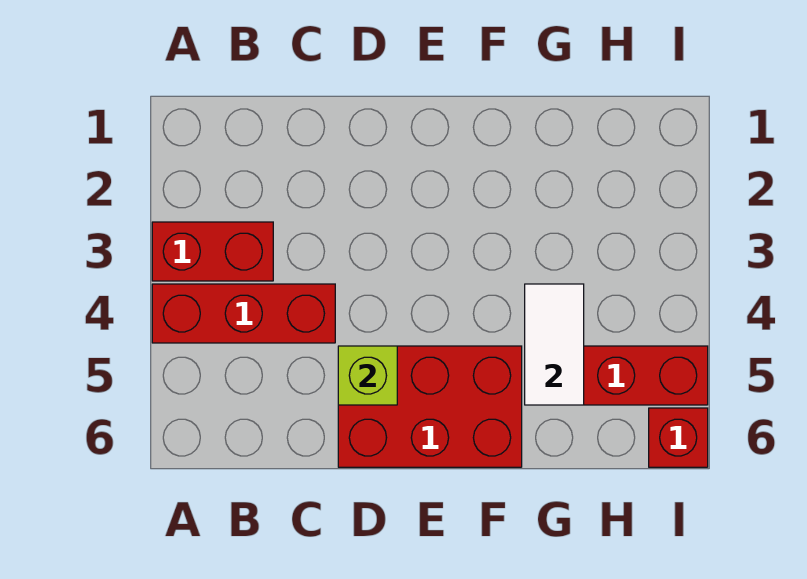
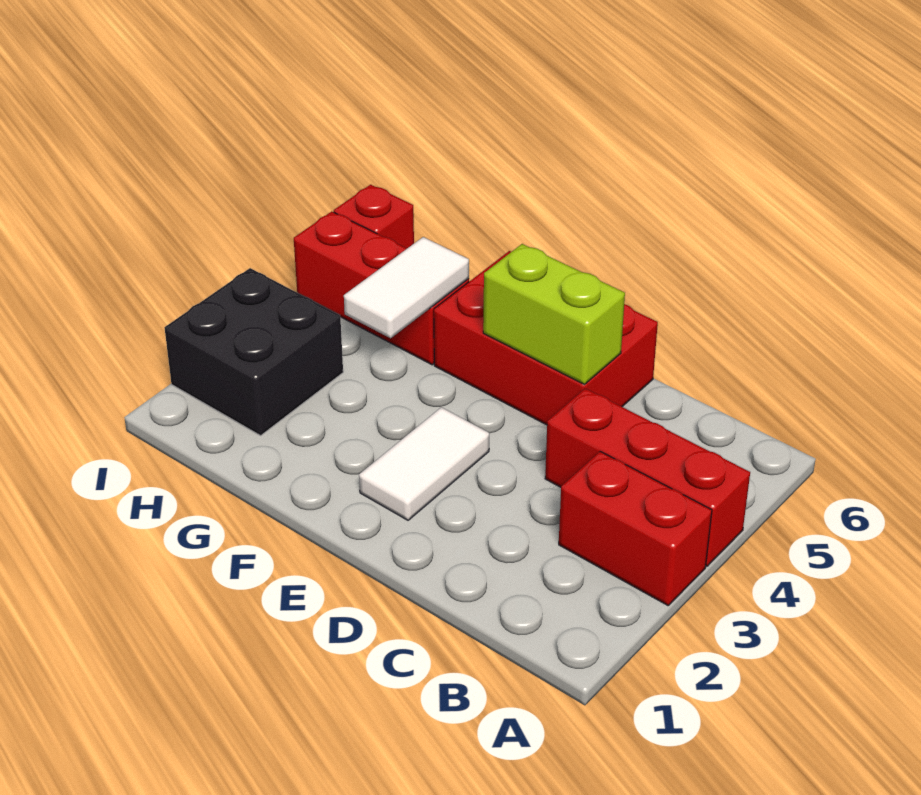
lime brick D5 level 2 -> lime brick D5:E5 level 2
none -> white tile E2:E3 level 1
none -> black brick H2:I3 level 1

